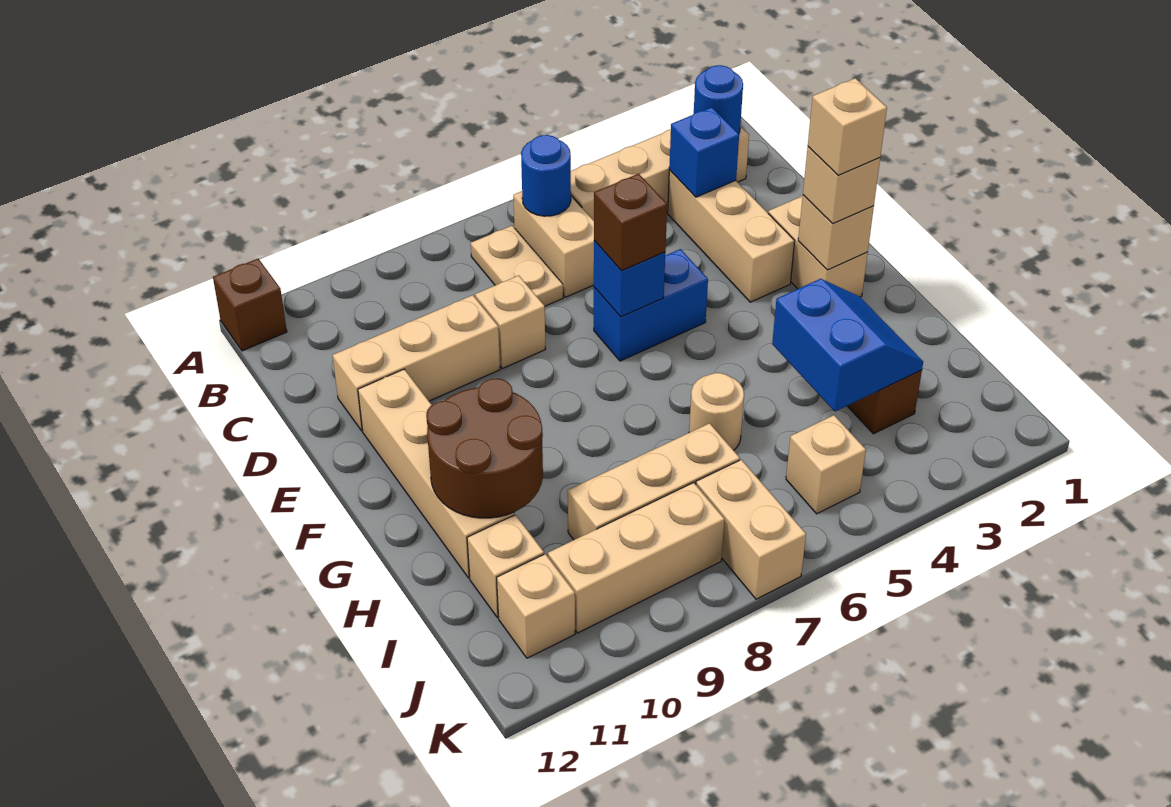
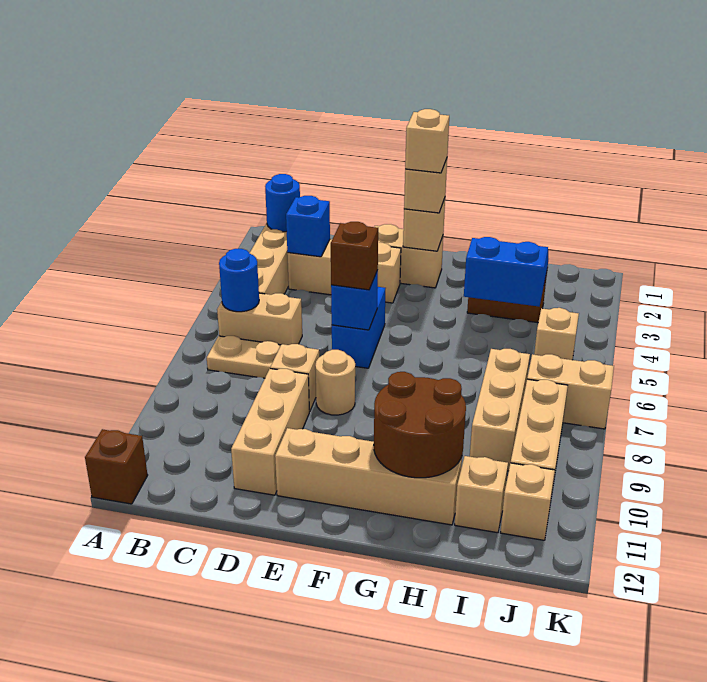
tan round brick H6 level 1 -> tan round brick E8 level 1

